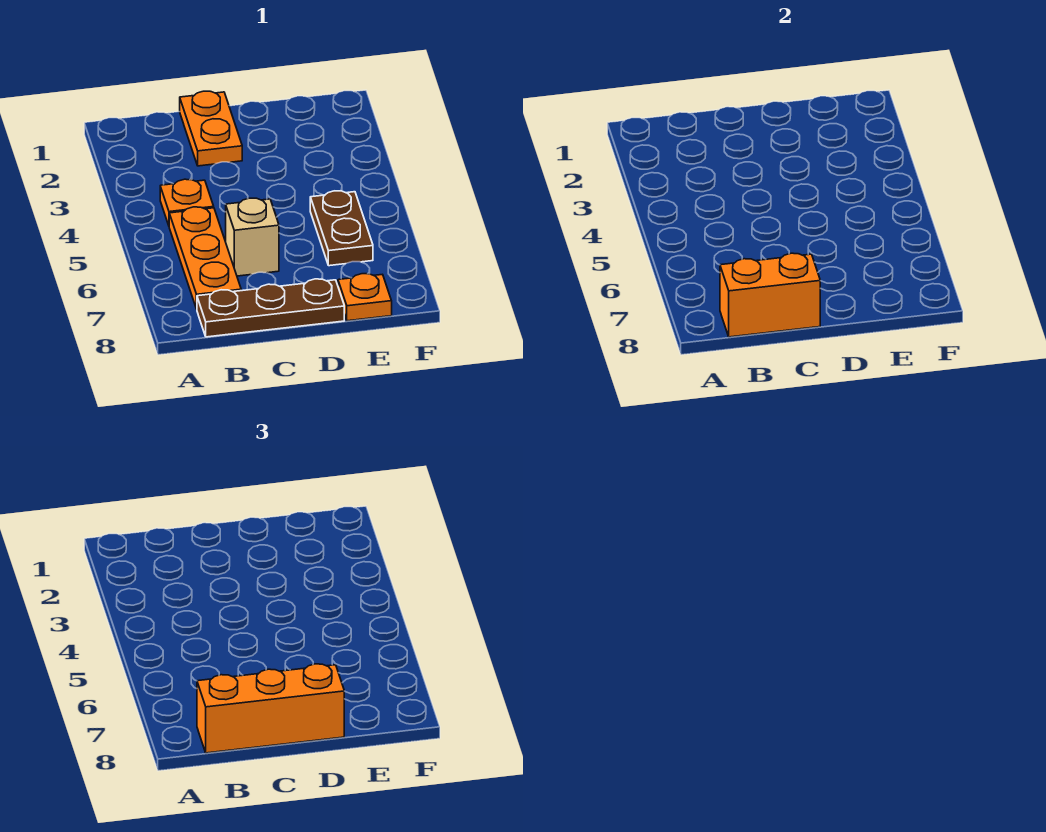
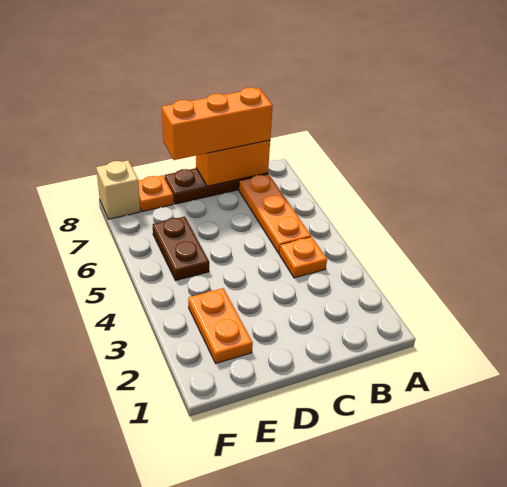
orange plate C1:C2 level 1 -> orange plate E2:E3 level 1
tan brick C6 level 1 -> tan brick F8 level 1

